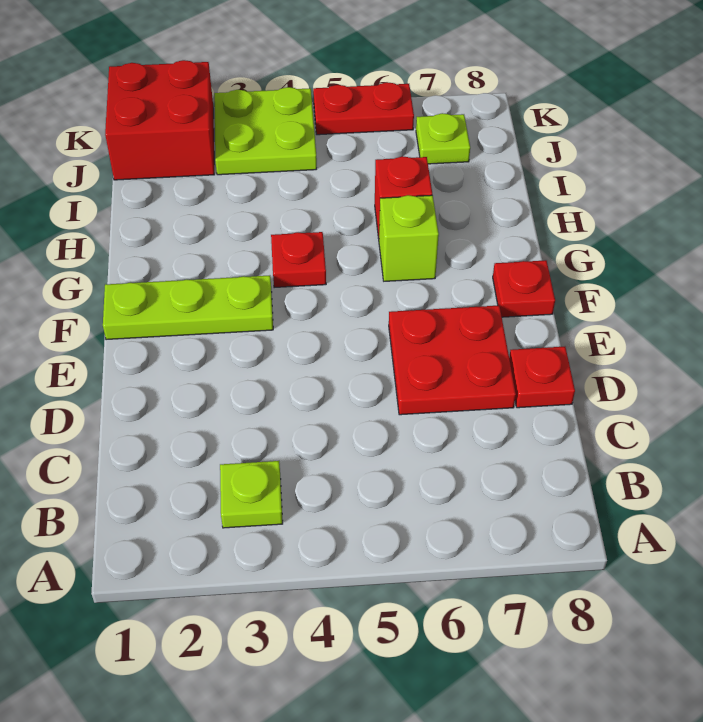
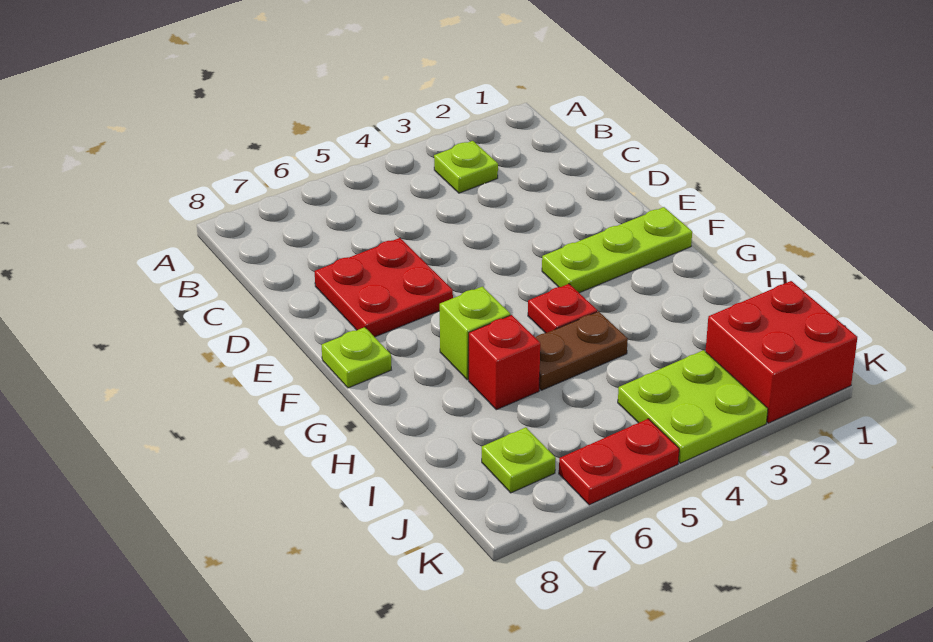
red plate D8 level 1 -> none
red plate F8 level 1 -> lime plate F8 level 1
none -> brown plate H4:H5 level 1

